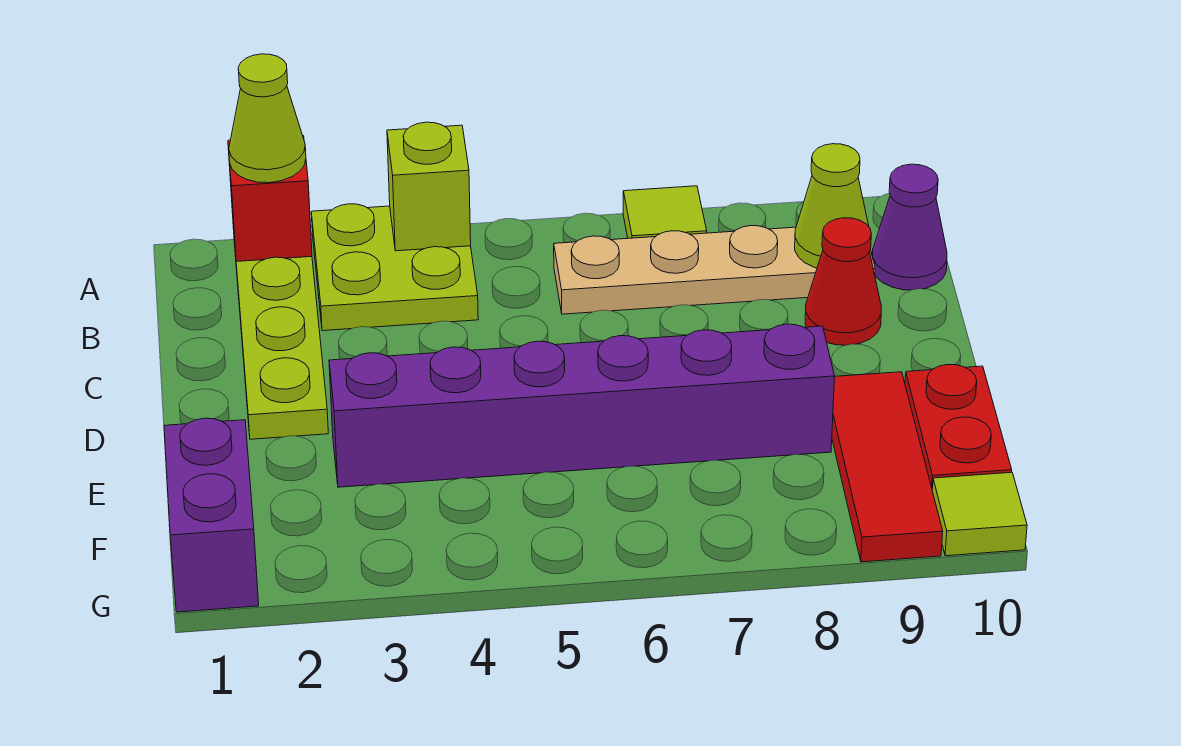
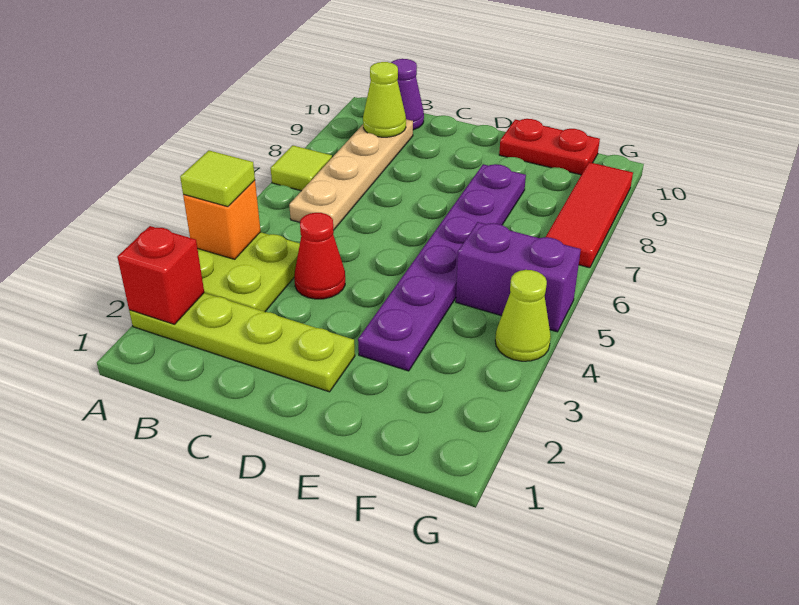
lime cone A2 level 3 -> lime cone G4 level 1
lime brick A4 level 2 -> orange brick A4 level 2
red cone C9 level 1 -> red cone C4 level 1
purple brick E3:E8 level 1 -> purple plate E3:E8 level 1
red tile E9:G9 level 1 -> red tile G7:G9 level 1
purple brick F1:G1 level 1 -> purple brick F5:G5 level 1
lime tile G10 level 1 -> lime tile A4 level 3

